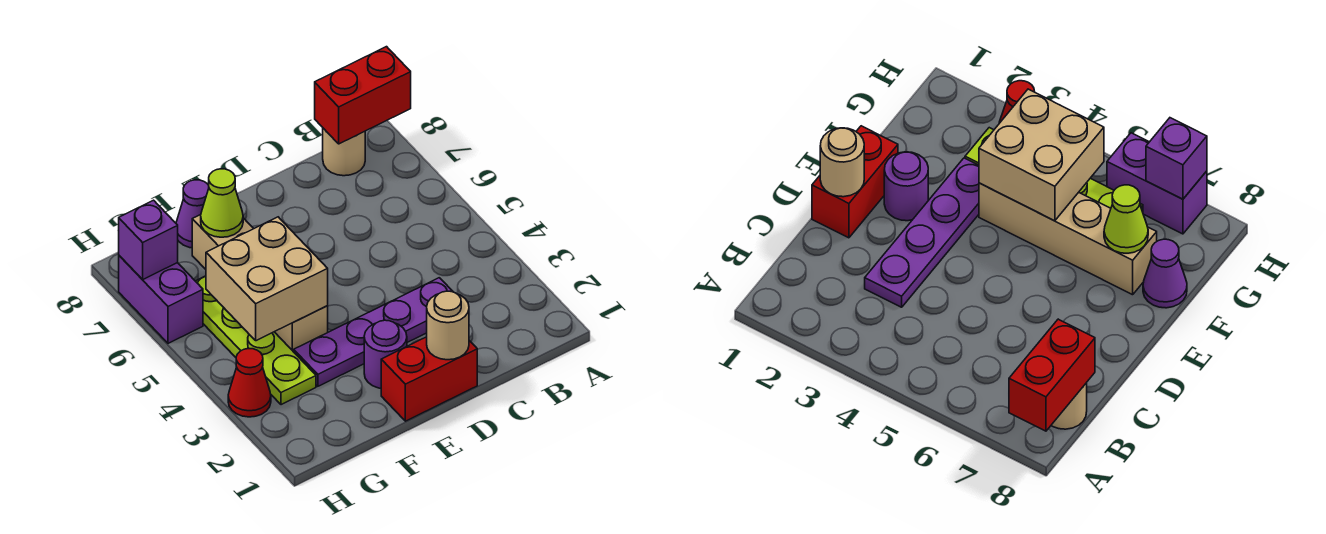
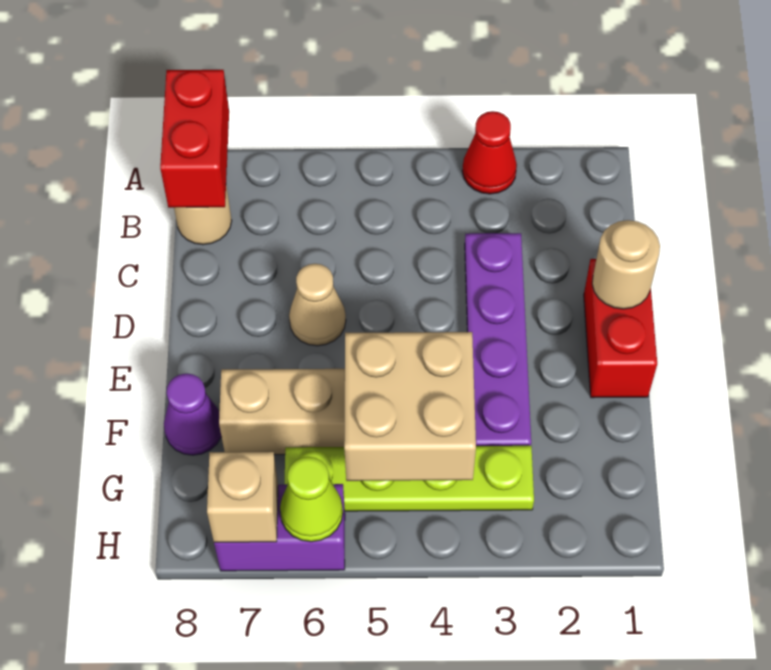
none -> tan cone D6 level 1
purple round brick E2 level 1 -> none
lime cone F7 level 2 -> lime cone H6 level 2
red cone H3 level 1 -> red cone A3 level 1
purple brick H7 level 2 -> tan brick H7 level 2

